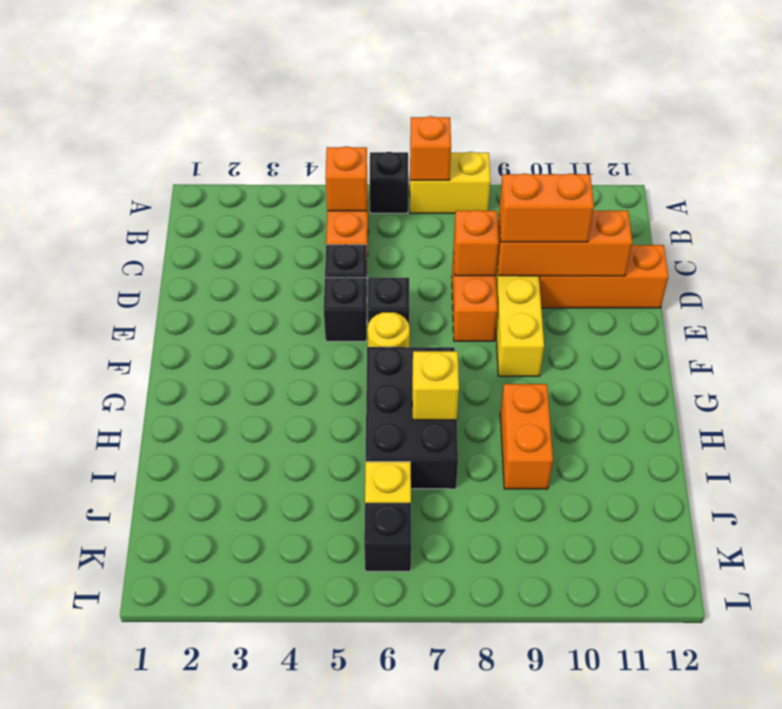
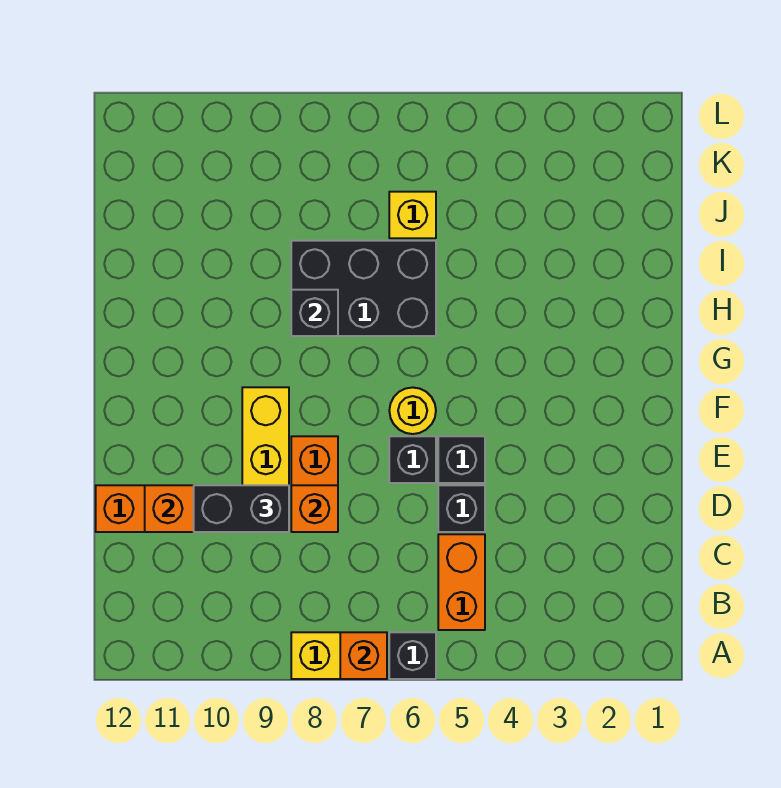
orange brick B5 level 2 -> none
orange brick D9:D10 level 3 -> black brick D9:D10 level 3
black brick G6:I7 level 1 -> black brick H6:I8 level 1
yellow brick H7 level 2 -> none
orange brick H9:I9 level 1 -> none
black brick K6 level 1 -> black brick H8 level 2

